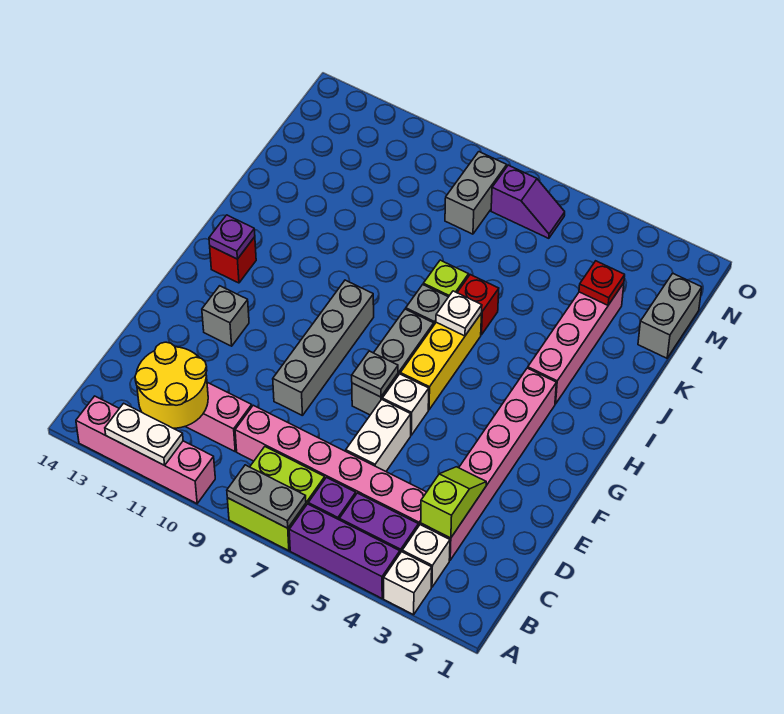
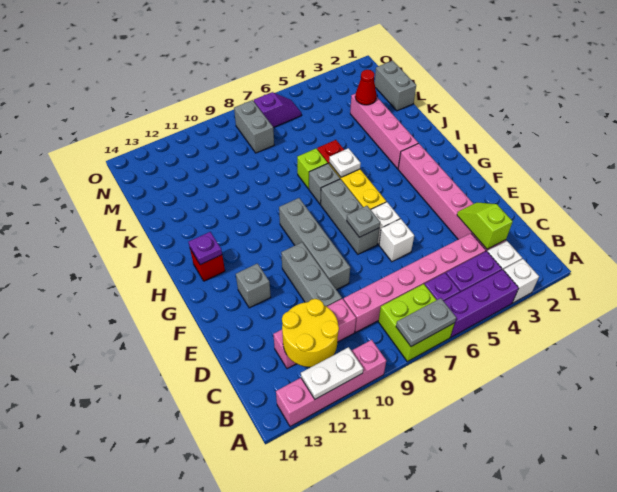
white brick D6:E6 level 1 -> white brick E6 level 1
none -> grey brick D10:F10 level 1
red plate L3 level 2 -> red cone L3 level 2

